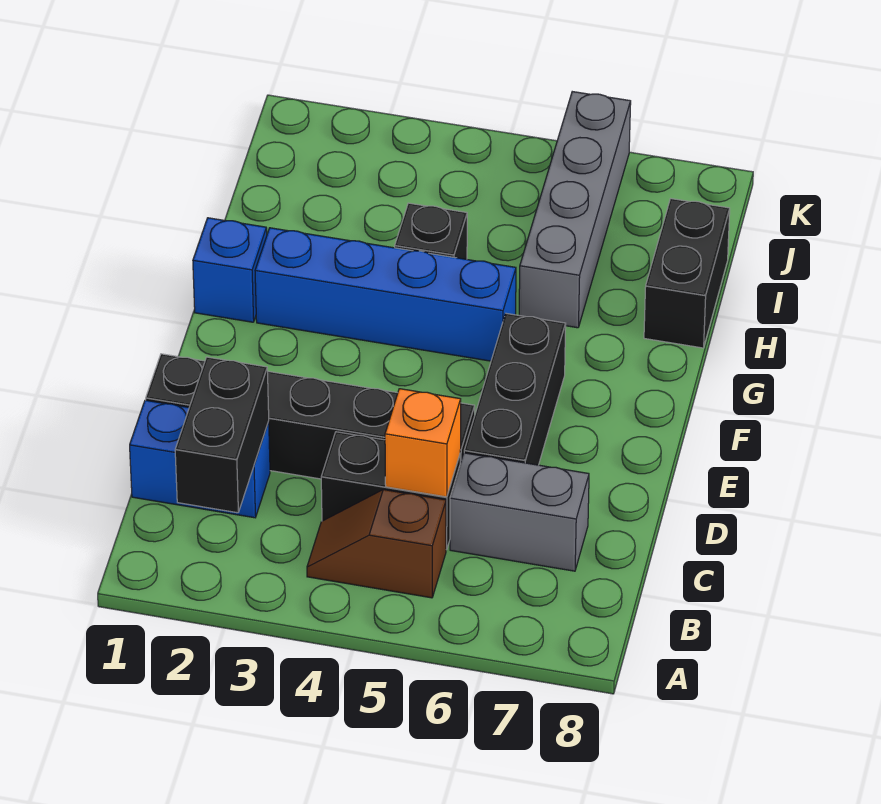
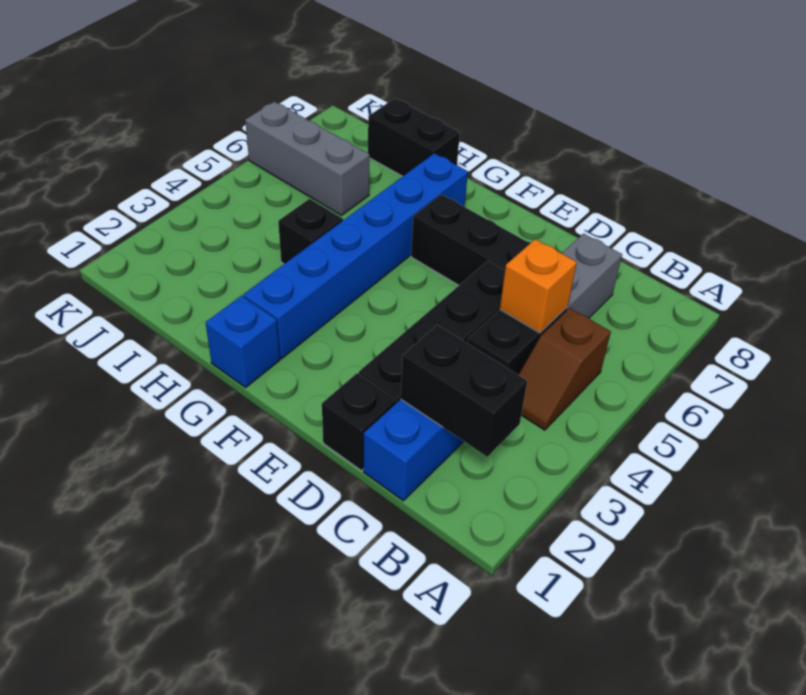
blue brick G2:G5 level 1 -> blue brick G2:G7 level 1
grey brick H6:K6 level 1 -> grey brick I6:K6 level 1

